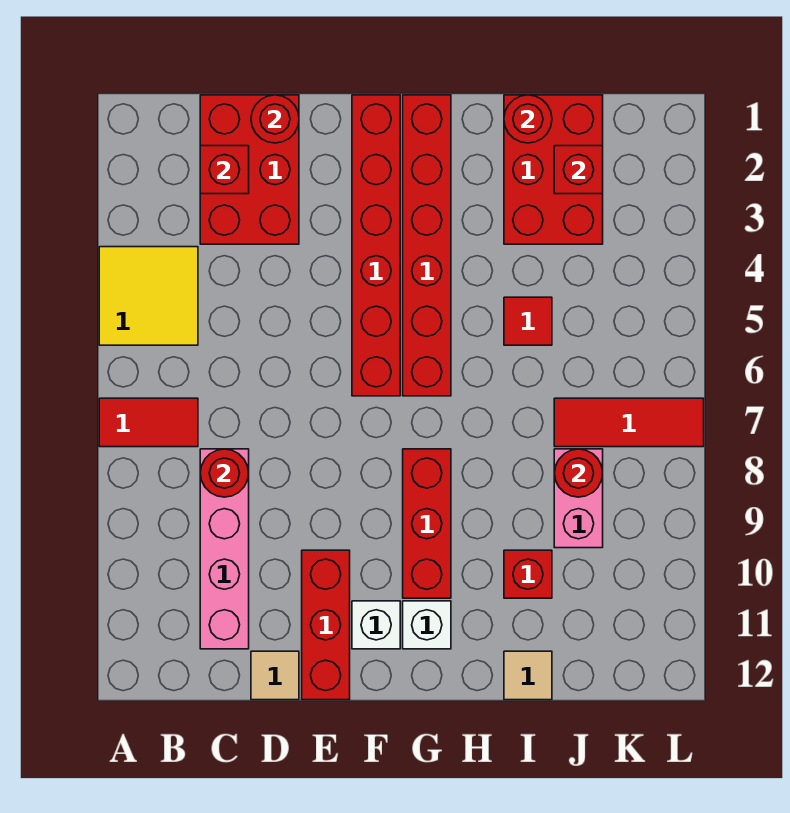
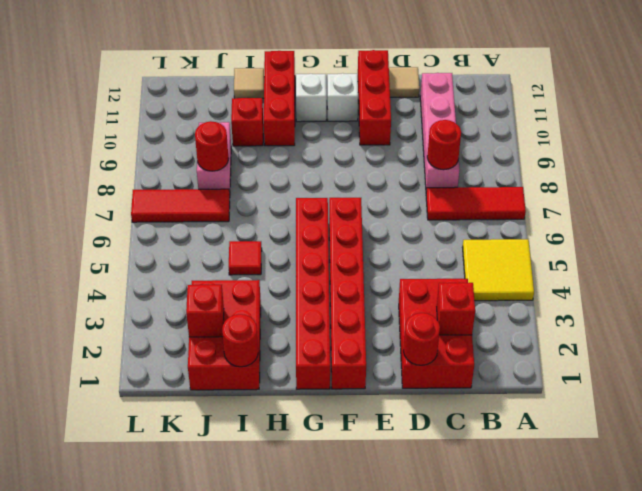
red tile A7:B7 level 1 -> red tile A7:C7 level 1
red brick G8:G10 level 1 -> red brick H10:H12 level 1

